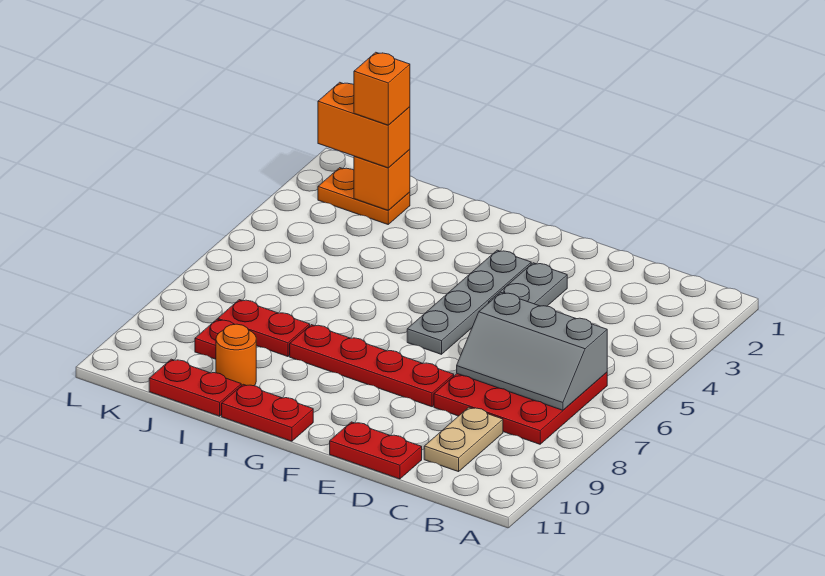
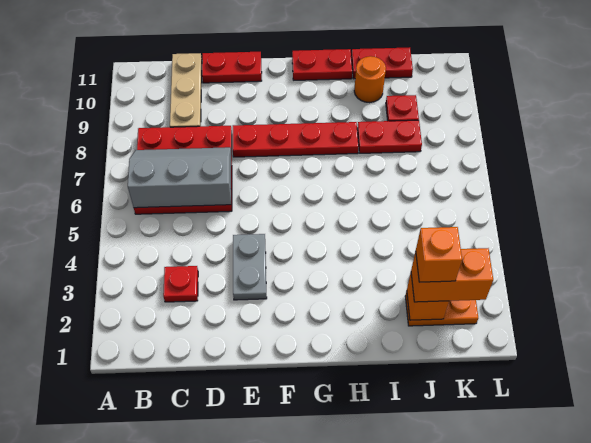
none -> red plate C3 level 1
tan plate C9:C10 level 1 -> tan plate C9:C11 level 1
grey plate F3:F6 level 1 -> none

